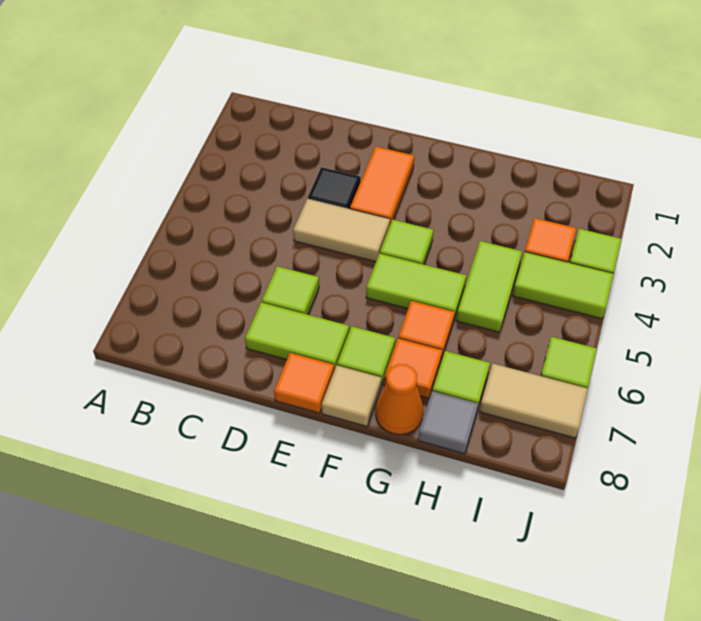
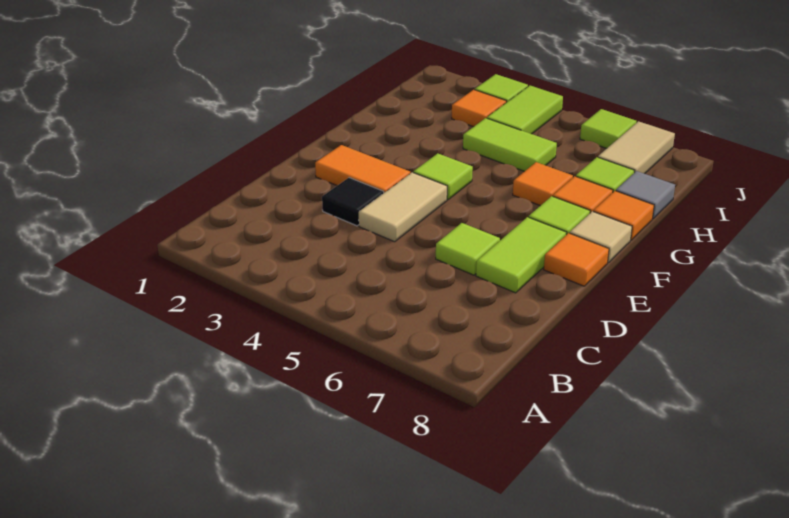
lime tile F5:G5 level 1 -> none
orange cone G8 level 1 -> orange tile G8 level 1

